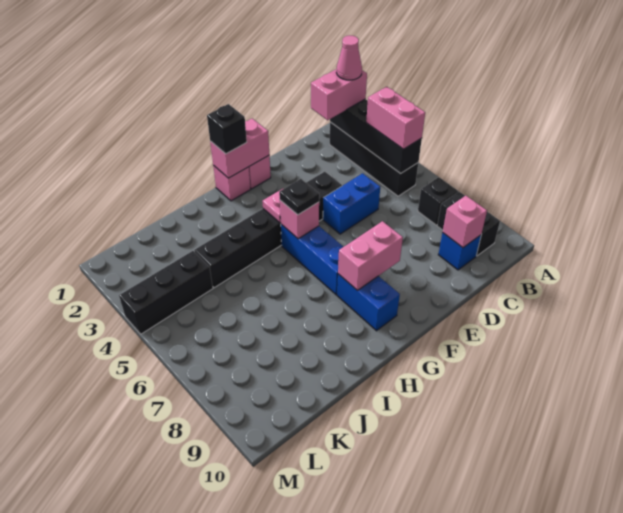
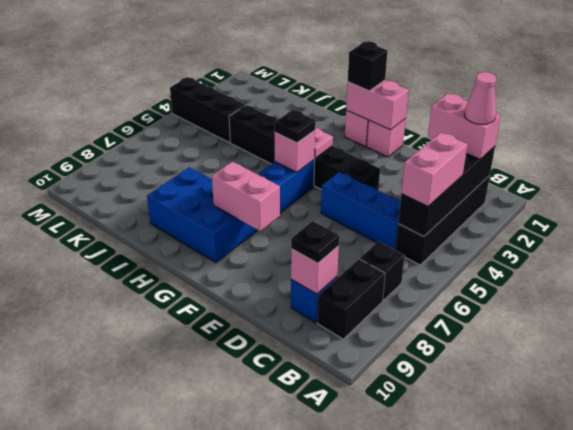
none -> black plate C9 level 3
blue brick D5:E5 level 1 -> blue brick C5:E5 level 1
blue brick G8:G9 level 1 -> blue brick G8:I9 level 1

